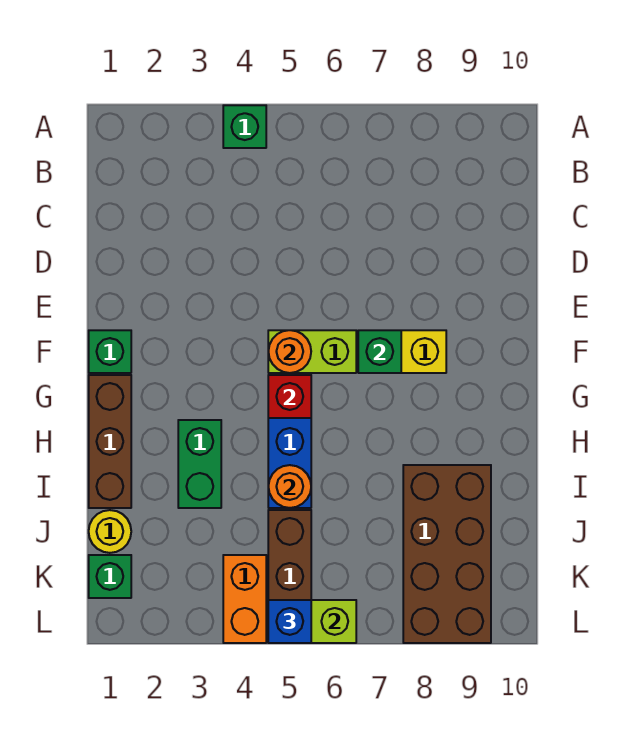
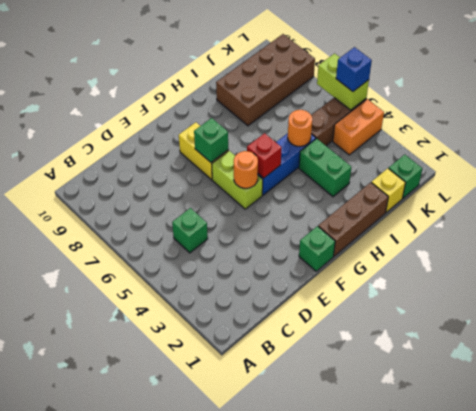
green brick A4 level 1 -> green brick C5 level 1
green brick H3:I3 level 1 -> green brick I3:I4 level 1
yellow round brick J1 level 1 -> yellow brick J1 level 1

